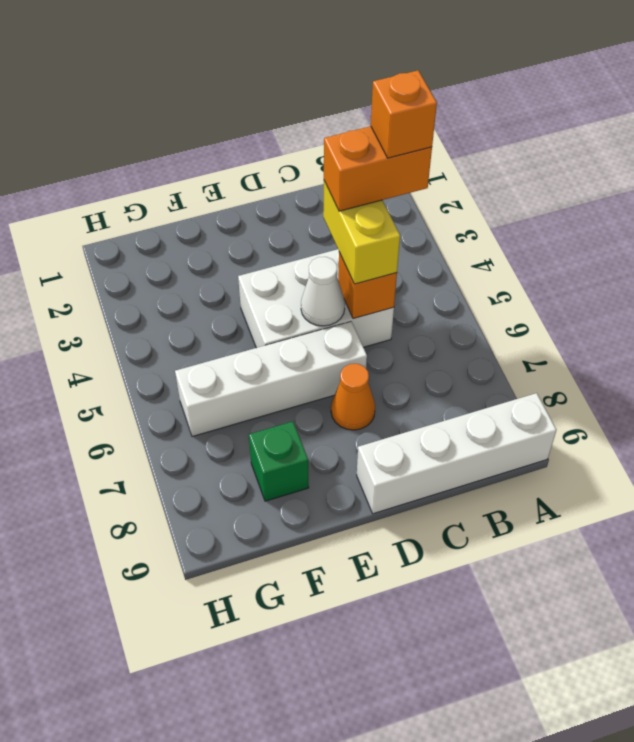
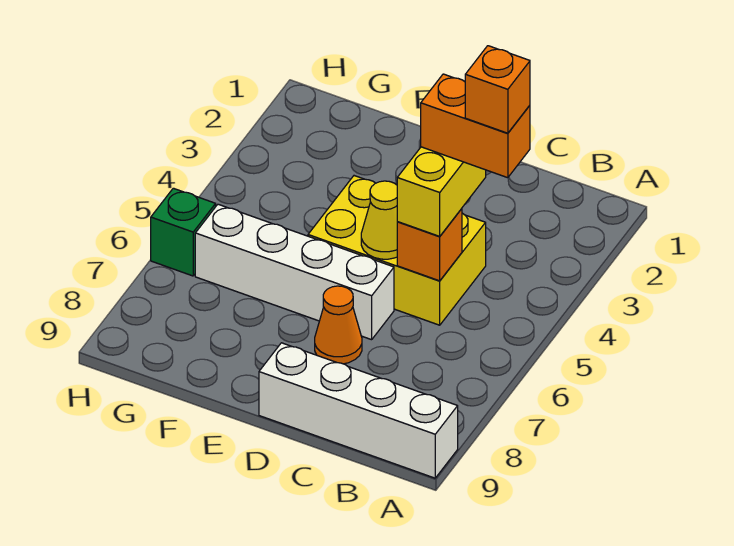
white brick C4:E5 level 1 -> yellow brick C4:E5 level 1
white cone D5 level 2 -> yellow cone D5 level 2
green brick F8 level 1 -> green brick H6 level 1

